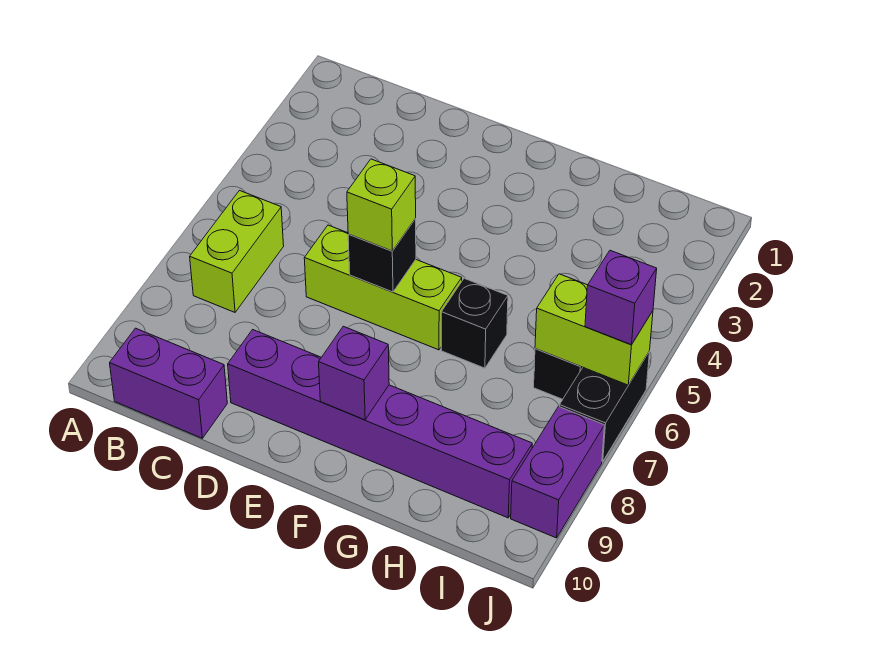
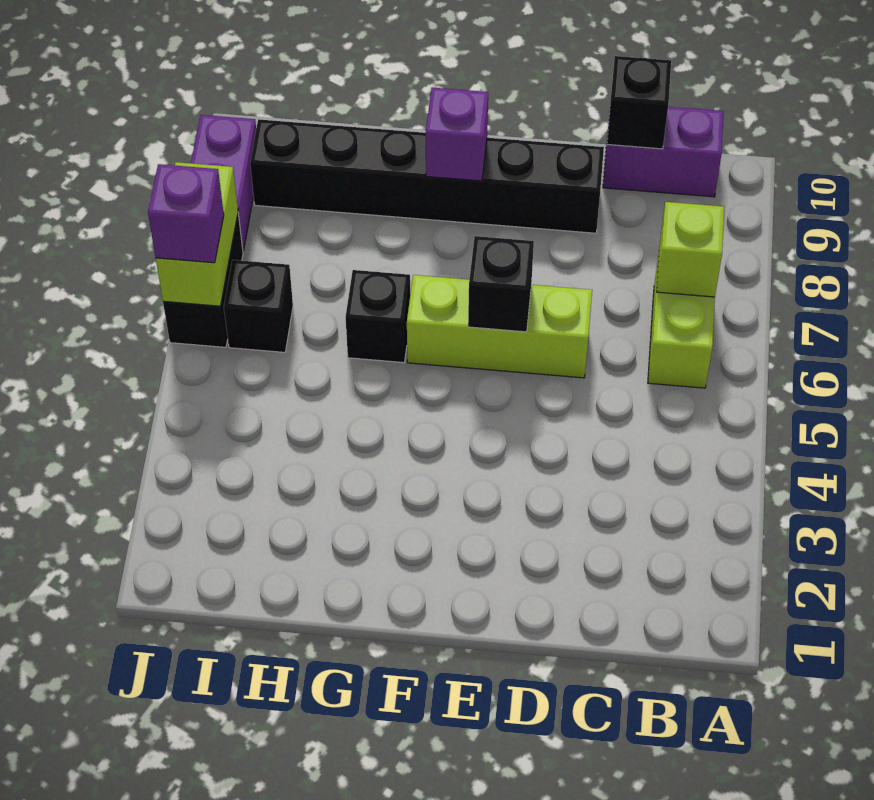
none -> black brick C10 level 2
purple brick D9:I9 level 1 -> black brick D9:I9 level 1
lime brick E6 level 3 -> lime brick B7 level 2
lime brick I6:J6 level 2 -> lime brick J6:J7 level 2

